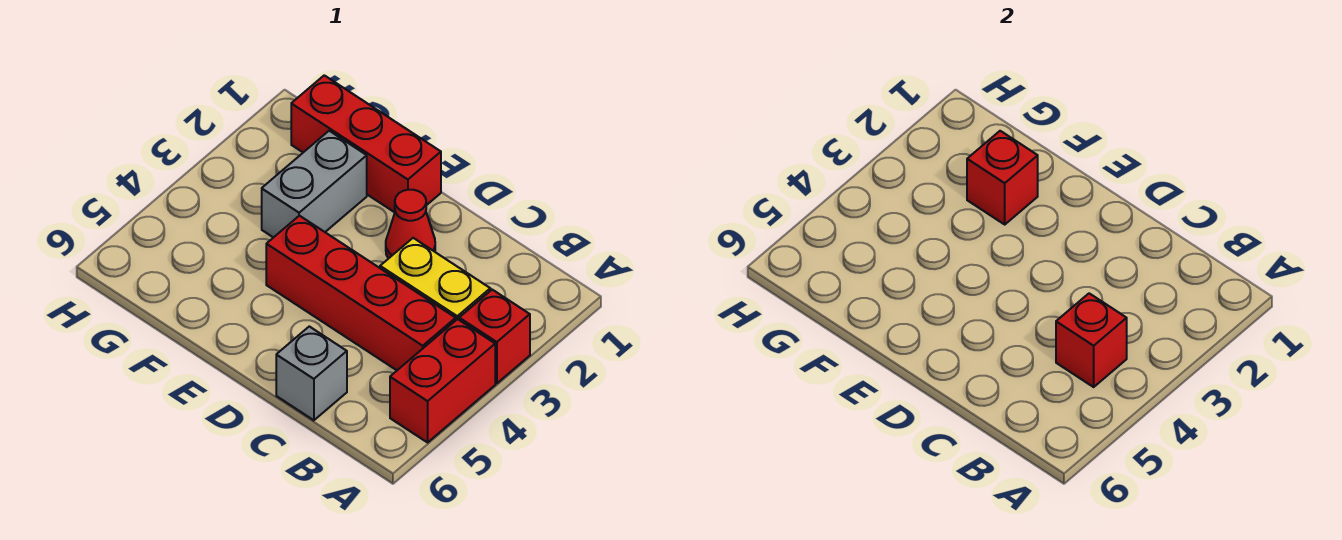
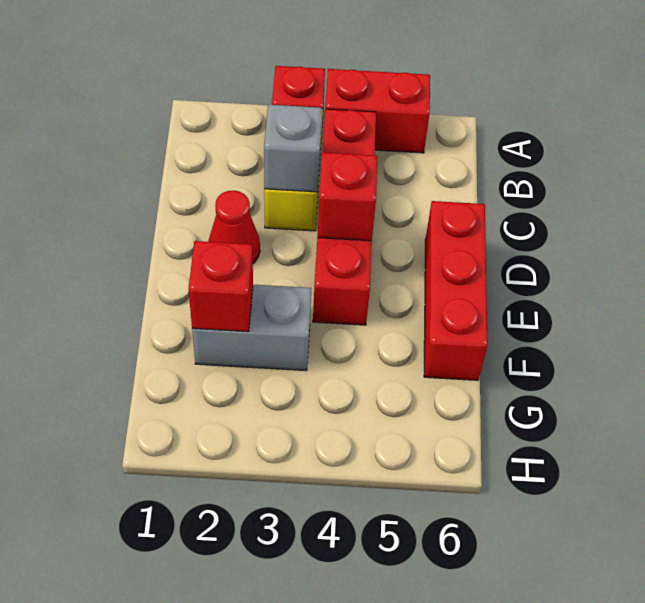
red brick B4 level 2 -> red brick D4 level 2
grey brick C6 level 1 -> grey brick C3 level 2
red brick E1:G1 level 1 -> red brick D6:F6 level 1

